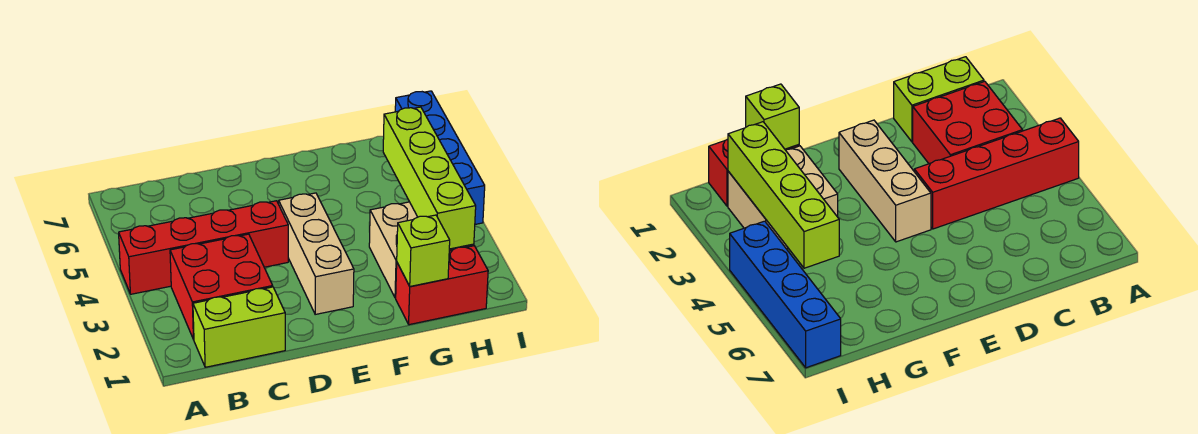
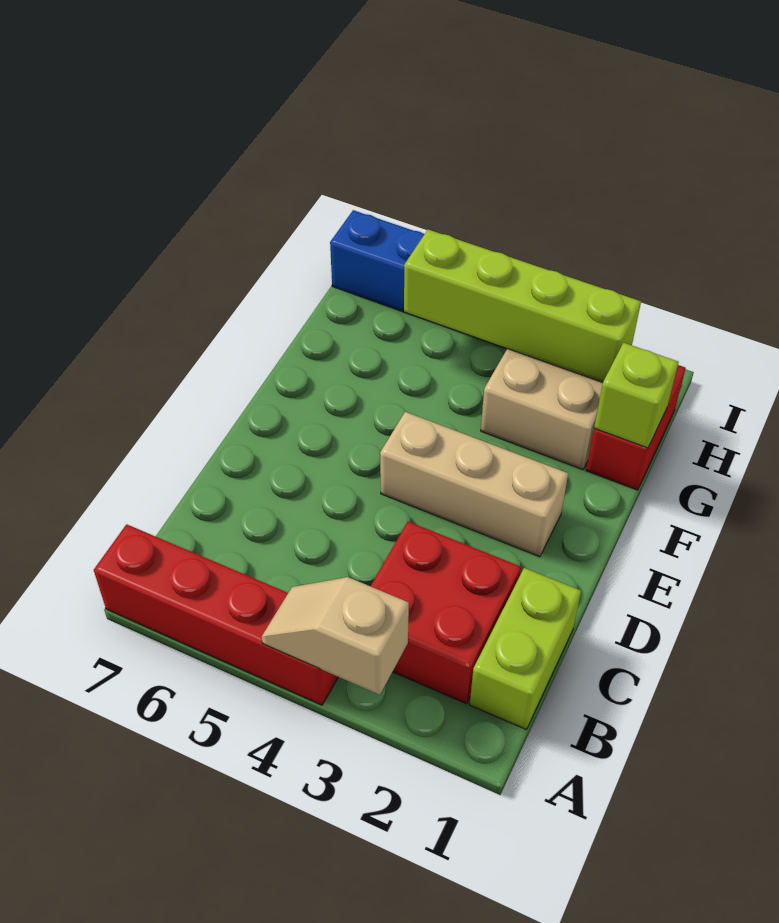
none -> tan slope A3:A4 level 2 top 3
red brick A4:D4 level 1 -> red brick A4:A7 level 1

